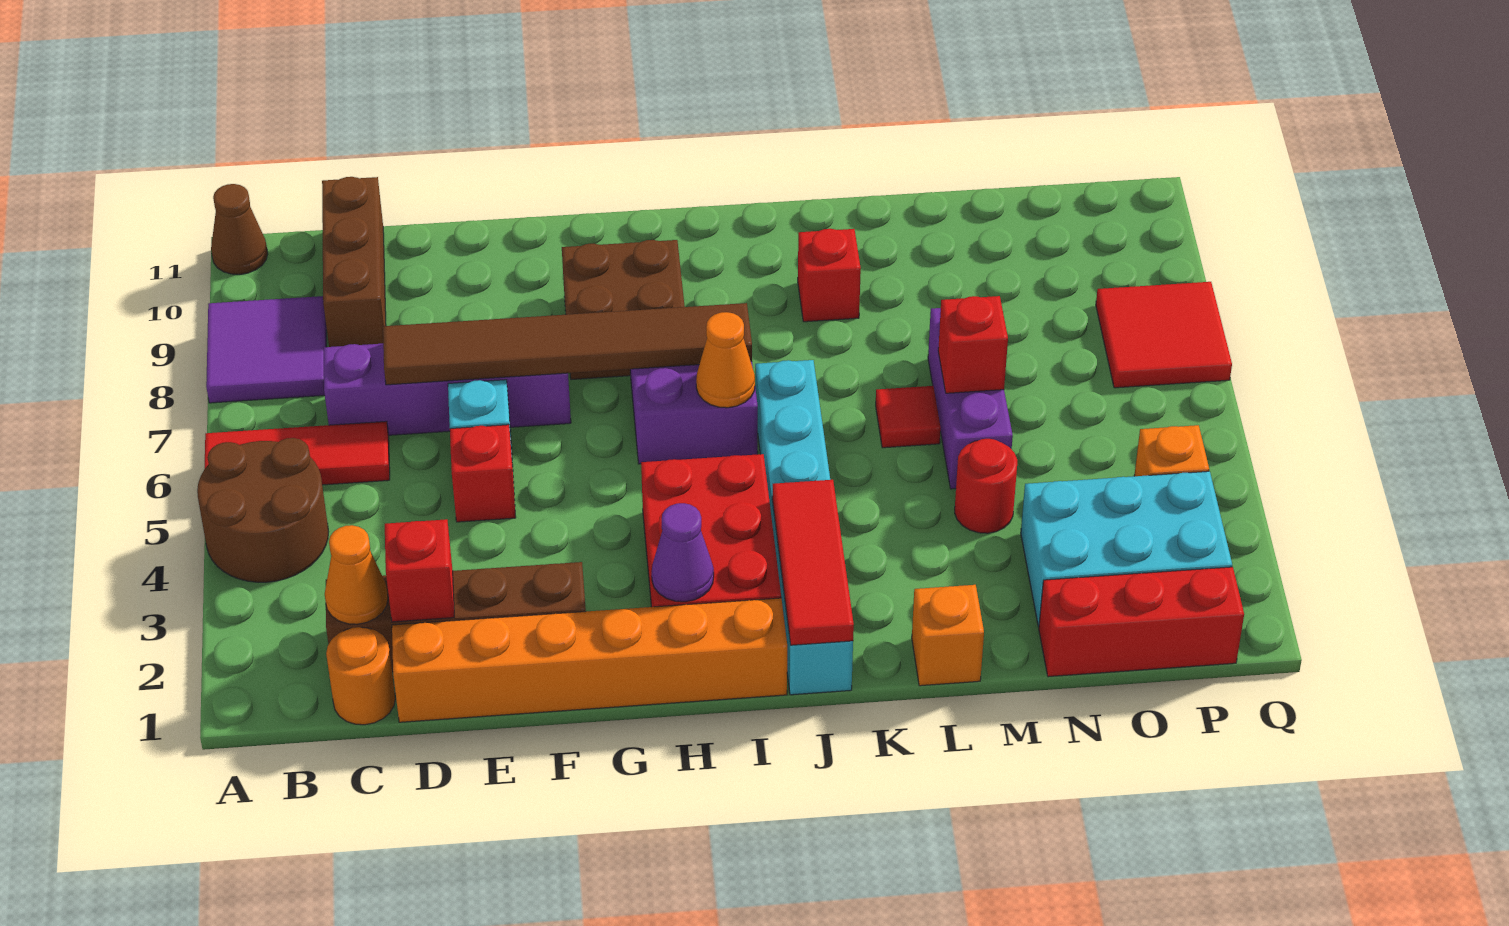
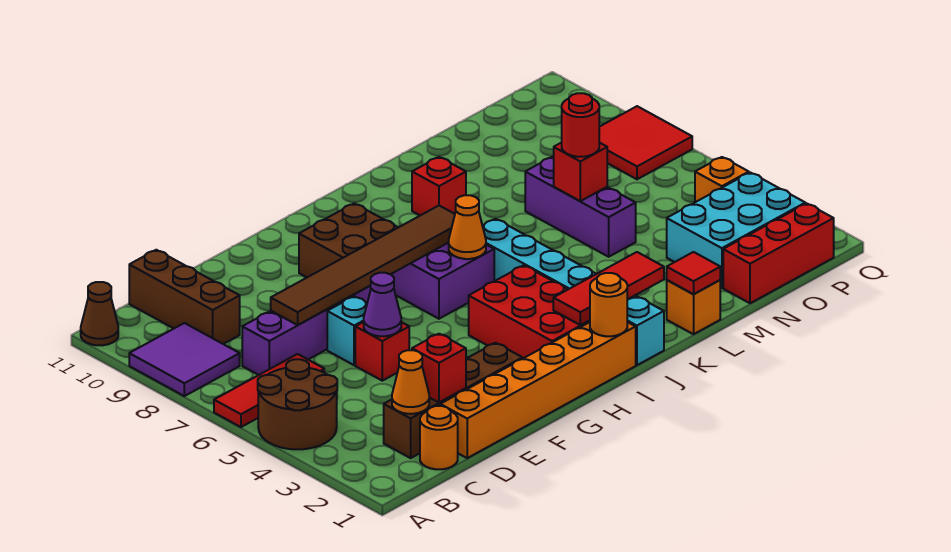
purple cone H2 level 2 -> purple cone E5 level 2
none -> orange round brick I1 level 2
red tile J1:J3 level 2 -> red tile I2:K2 level 2
red tile L6 level 1 -> red tile L1 level 2
red round brick M4 level 1 -> red round brick M6 level 3

